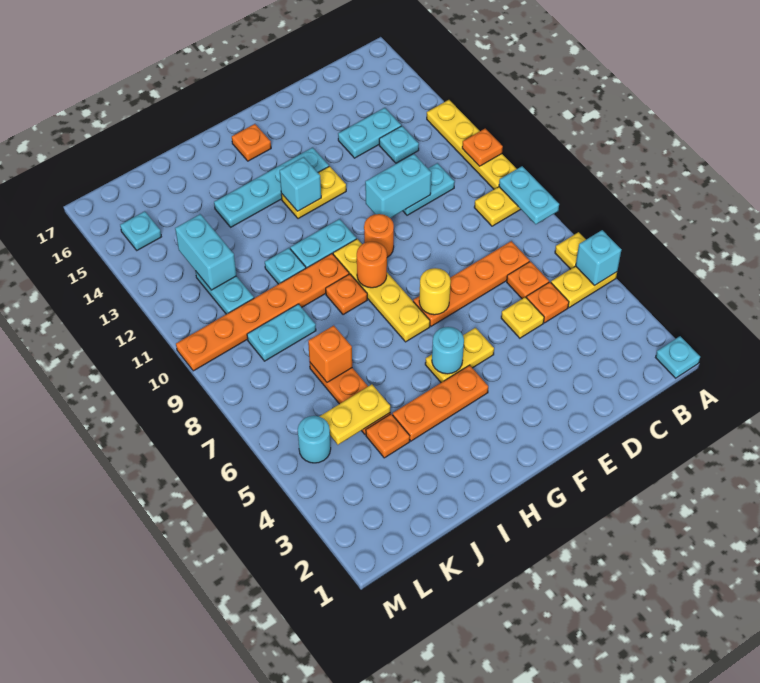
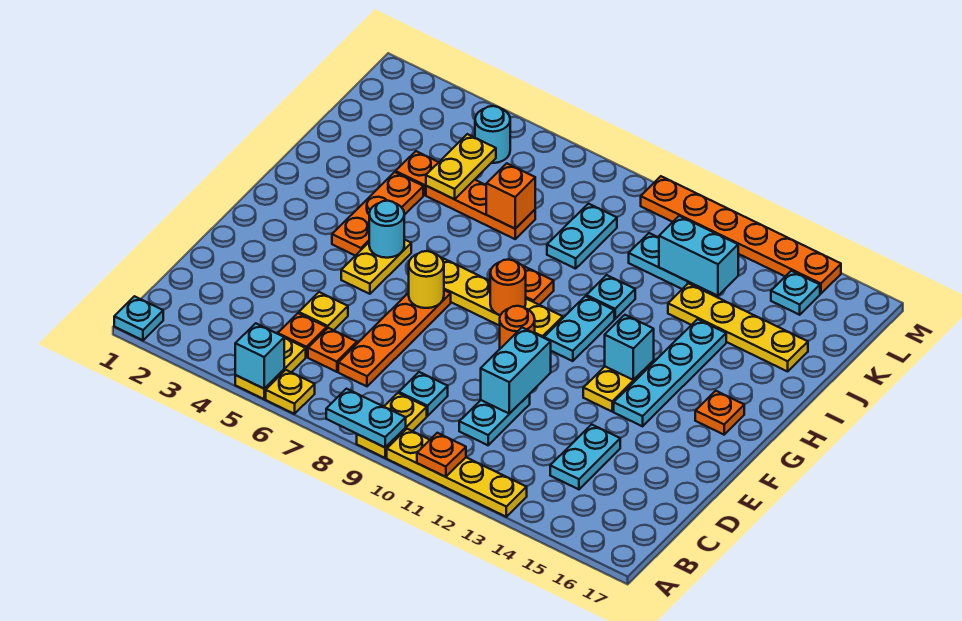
cyan plate C13 level 1 -> cyan plate C9 level 1
orange plate H10:M10 level 1 -> orange plate M10:M15 level 1
none -> yellow plate J13:J16 level 1

